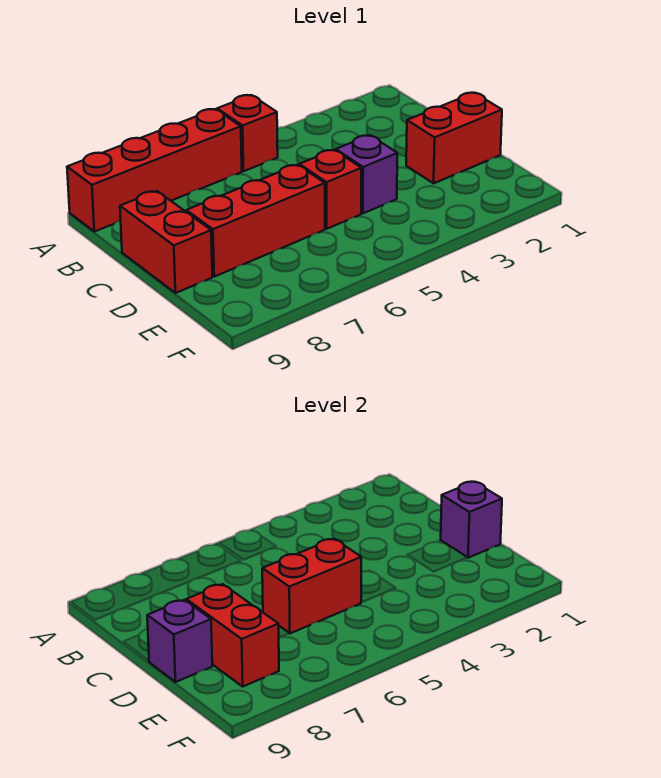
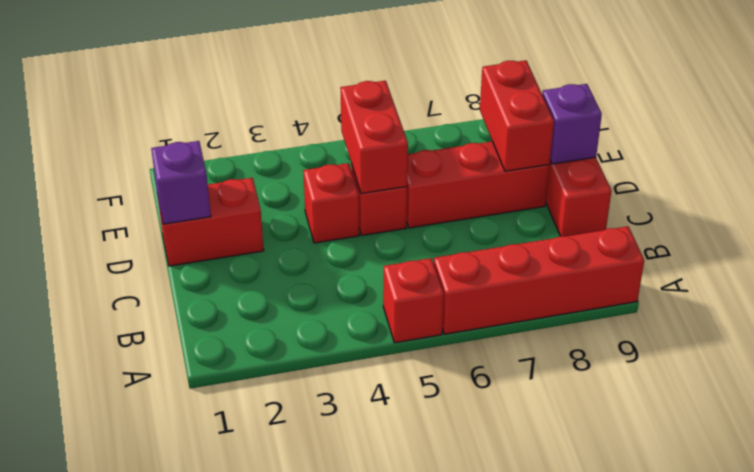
purple brick D4 level 1 -> red brick D4 level 1
red brick D5:D6 level 2 -> red brick D5:E5 level 2

